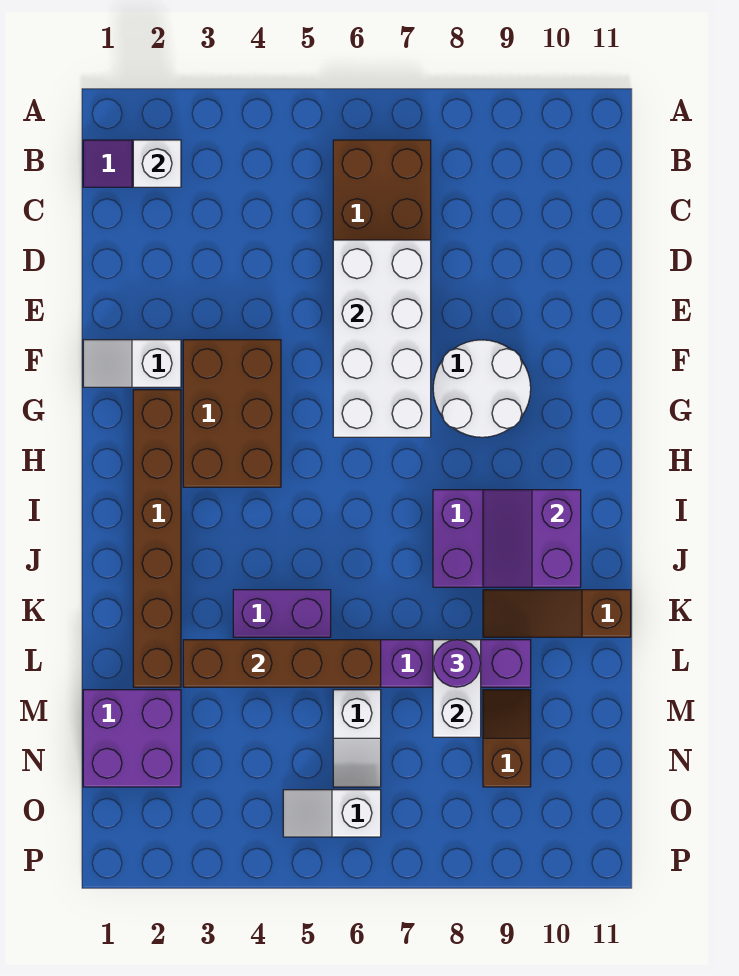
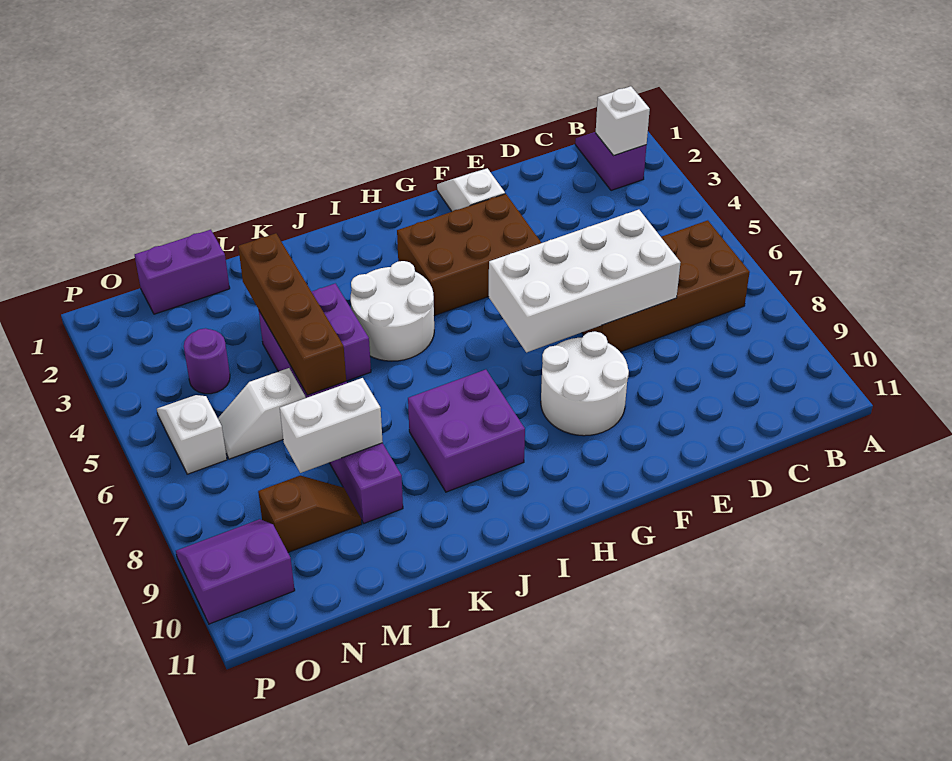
brown brick G2:L2 level 1 -> none
none -> white round brick I4:J5 level 1
purple slope I9:J10 level 2 top 10 -> purple slope O9:P10 level 1 top 10
brown slope K9:K11 level 1 top 11 -> none
purple round brick L8 level 3 -> purple round brick N4 level 1
purple brick M1:N2 level 1 -> purple brick M1:N1 level 1

